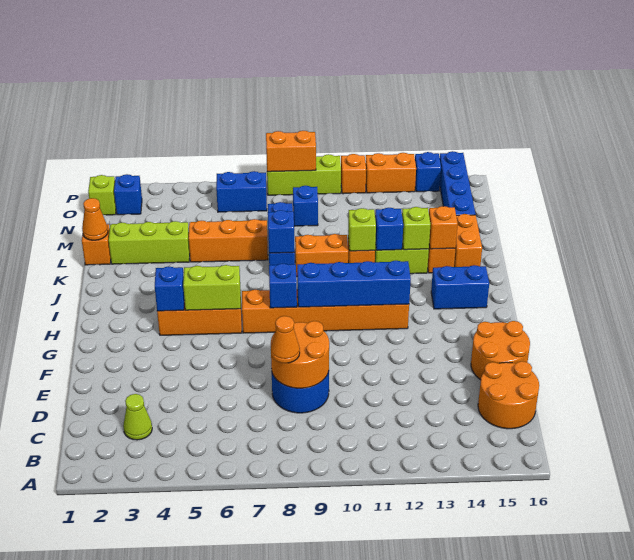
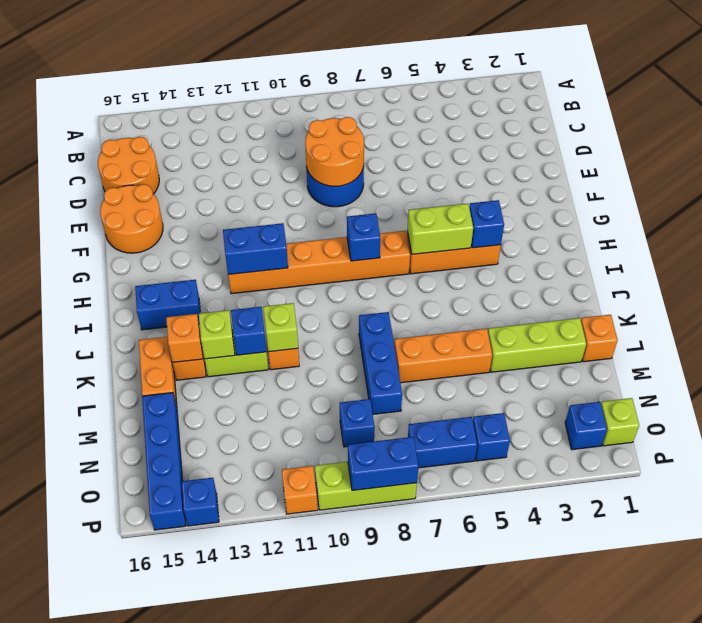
lime cone C3 level 1 -> none
orange cone D8 level 3 -> none
blue brick H9:H12 level 2 -> blue brick H11:H12 level 2
blue brick K8 level 2 -> blue brick O5 level 1
orange brick K9:K10 level 1 -> none
orange cone L1 level 2 -> none
orange brick P8:P9 level 2 -> blue brick P8:P9 level 2
orange brick P12:P13 level 1 -> none

